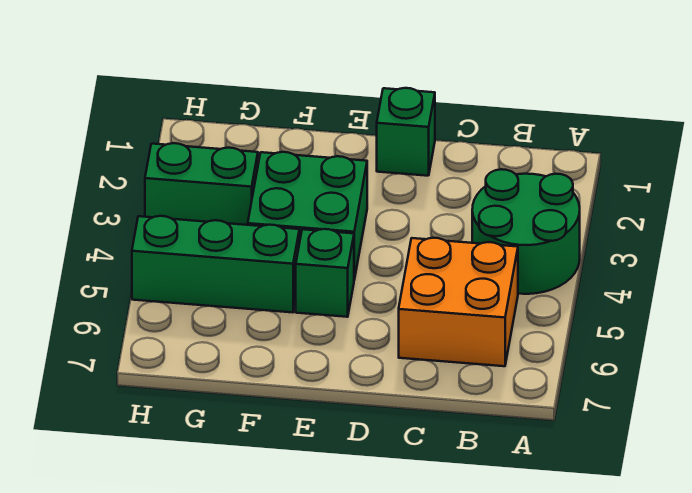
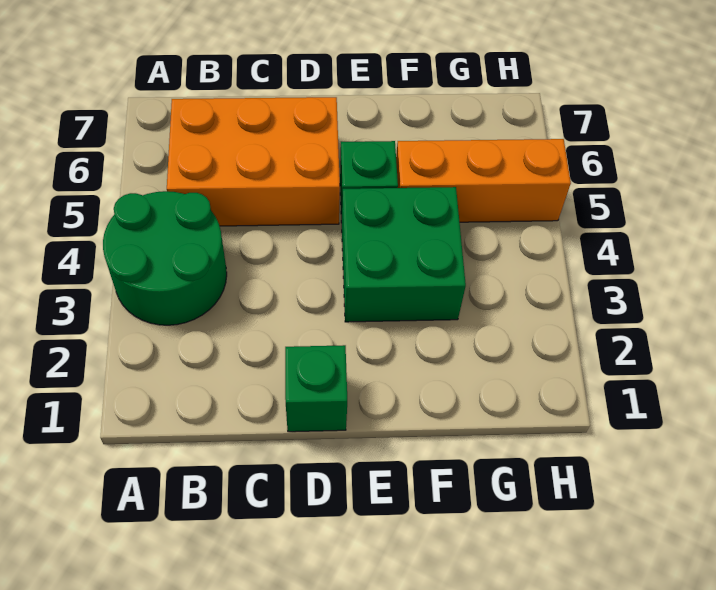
orange brick B5:C6 level 1 -> orange brick B5:D6 level 1
green brick F5:H5 level 1 -> orange brick F5:H5 level 1
green brick G3:H3 level 1 -> none

